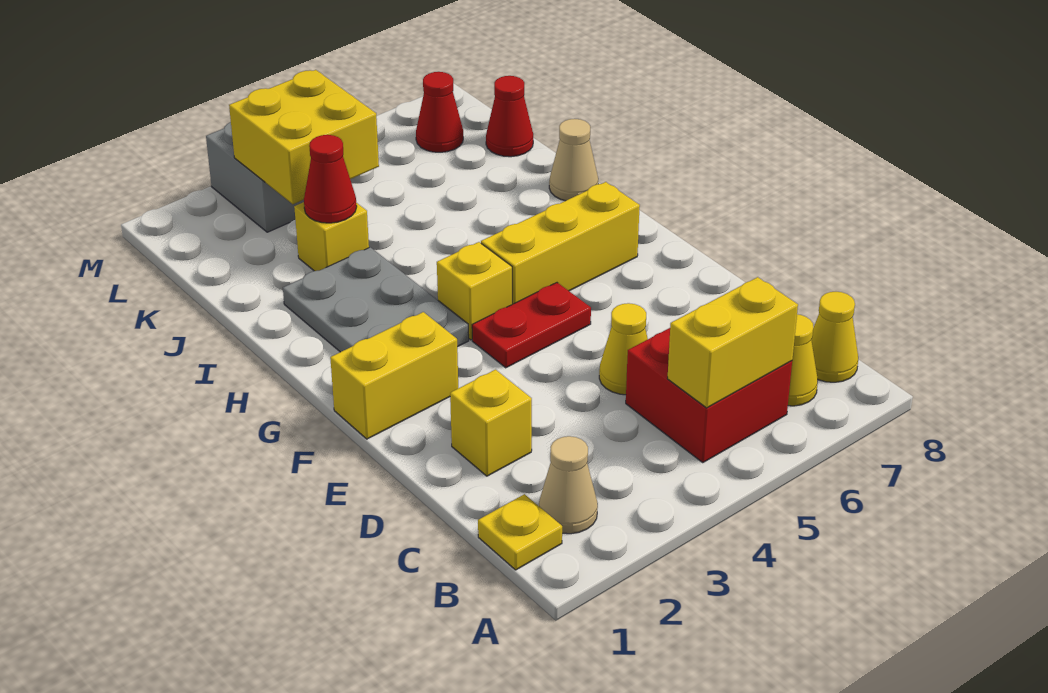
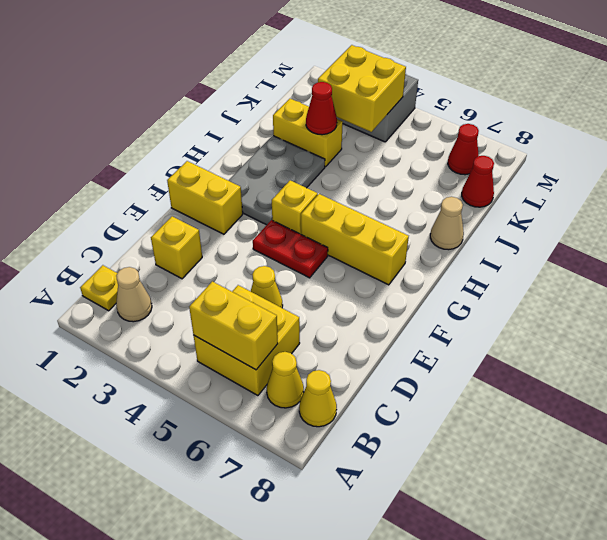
red brick B5:C6 level 1 -> yellow brick B5:C6 level 1
yellow brick J3 level 1 -> yellow brick J2:J3 level 1

